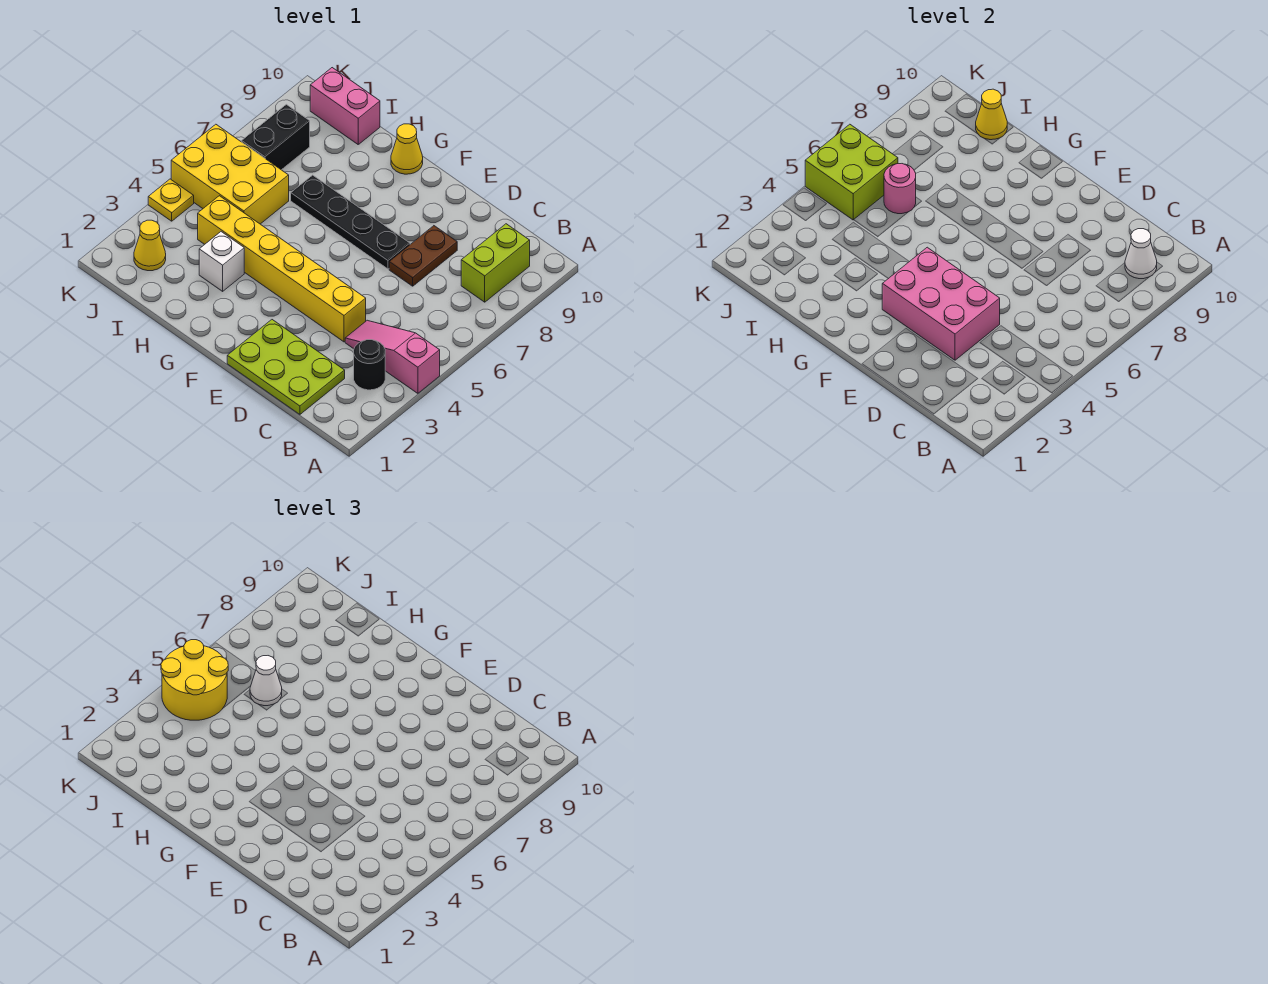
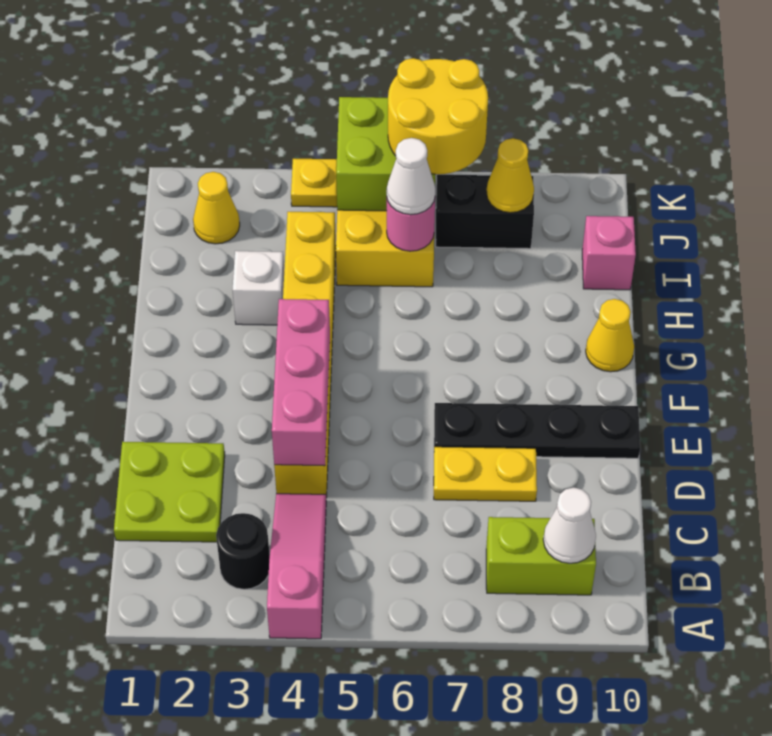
lime plate C1:E2 level 1 -> lime plate C1:D2 level 1
pink brick D3:F4 level 2 -> pink brick D4:F4 level 2
brown plate D7:D8 level 1 -> yellow plate D7:D8 level 1
black plate E7:H7 level 1 -> black plate E7:E10 level 1
pink brick I10:J10 level 1 -> pink brick I10 level 1
yellow cone I10 level 2 -> yellow cone J8 level 2
yellow round brick J4:K5 level 3 -> yellow round brick J6:K7 level 3

